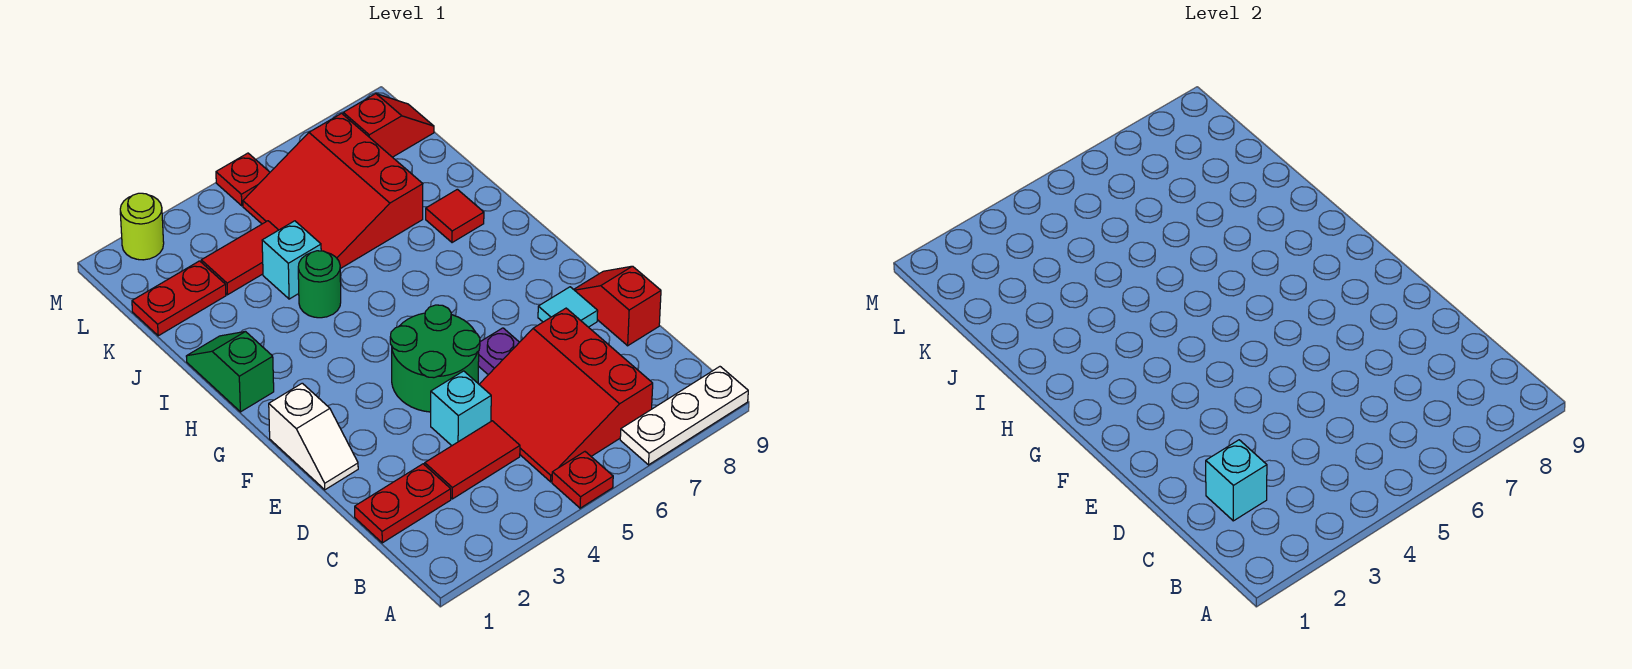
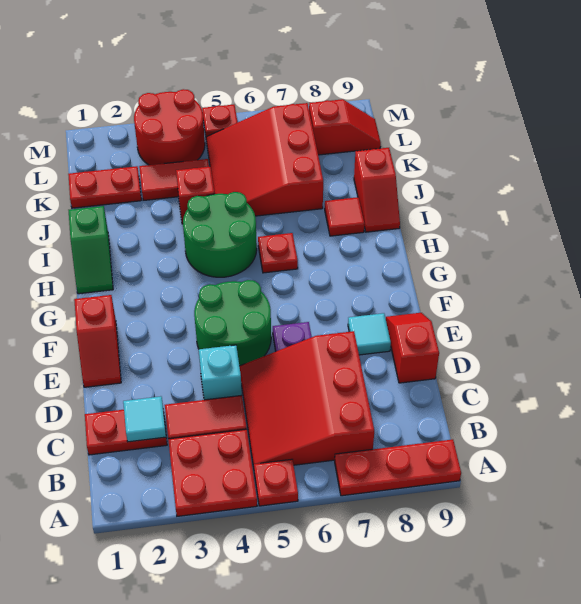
none -> red plate A3:B4 level 1
white plate A7:A9 level 1 -> red plate A7:A9 level 1
cyan brick C2 level 2 -> cyan tile C2 level 2
white slope E1:F1 level 1 top F -> red slope E1:F1 level 1 top F
green slope H1:I1 level 1 top H -> green slope H1:I1 level 1 top I
none -> red plate H6 level 1
green round brick I4 level 1 -> green round brick H4:I5 level 1
none -> red slope I9:J9 level 1 top J
cyan brick J4 level 1 -> red brick J4 level 1
none -> red round brick L3:M4 level 1
lime round brick M2 level 1 -> none

